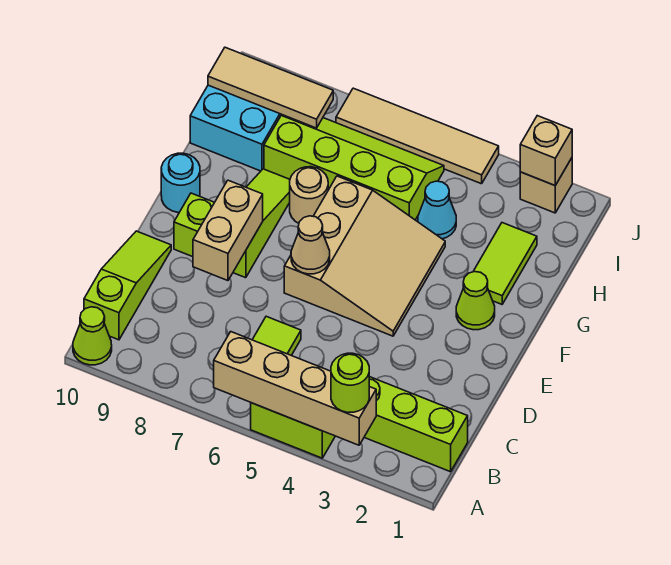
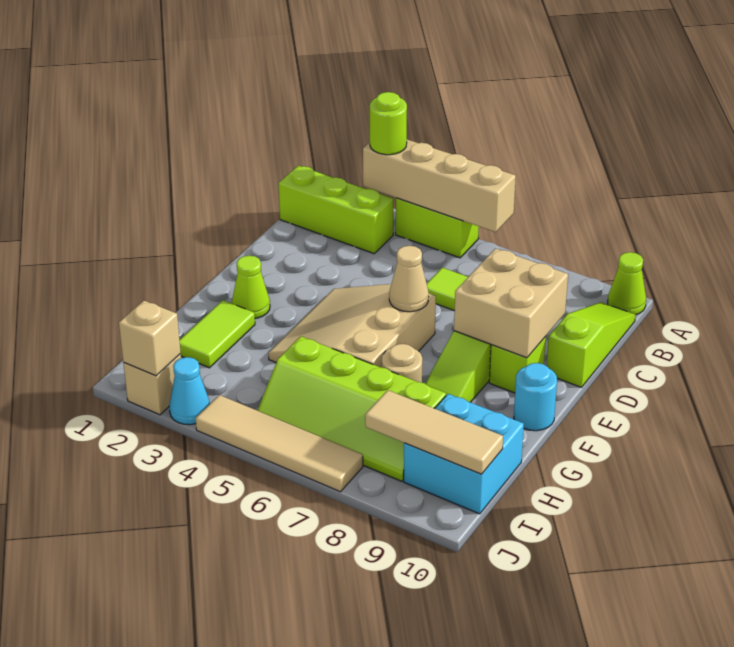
lime slope B10:D10 level 1 top B -> lime slope B10:D10 level 1 top D
tan brick D8:E8 level 2 -> tan brick D8:E9 level 2
cyan cone H4 level 1 -> cyan cone J3 level 1

